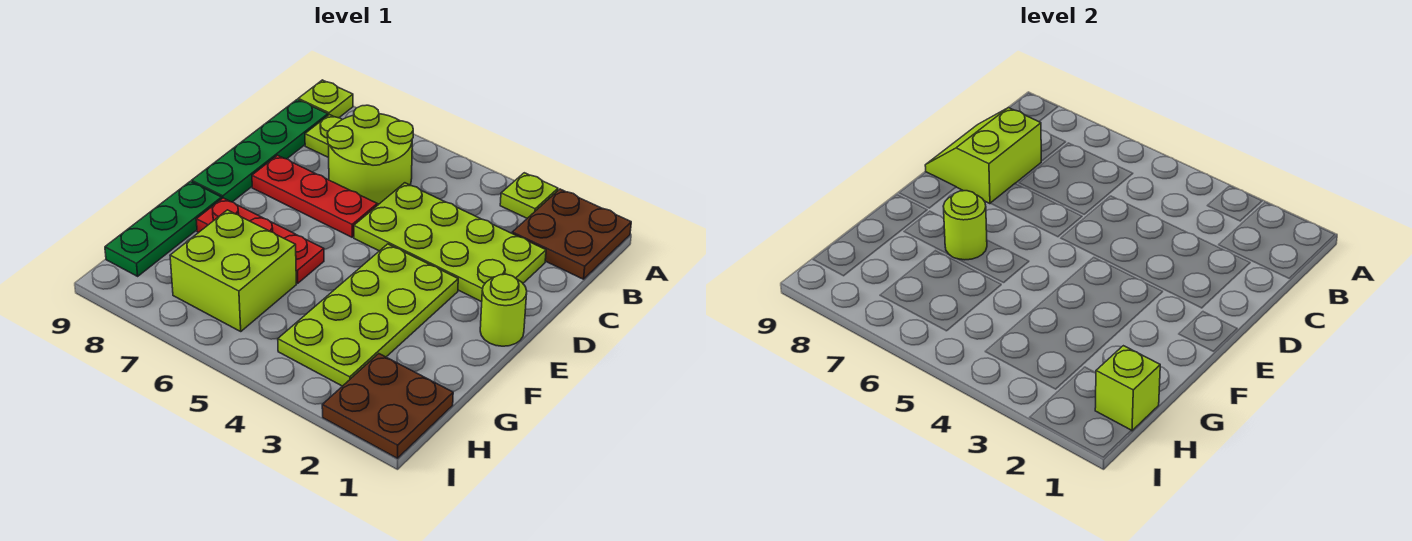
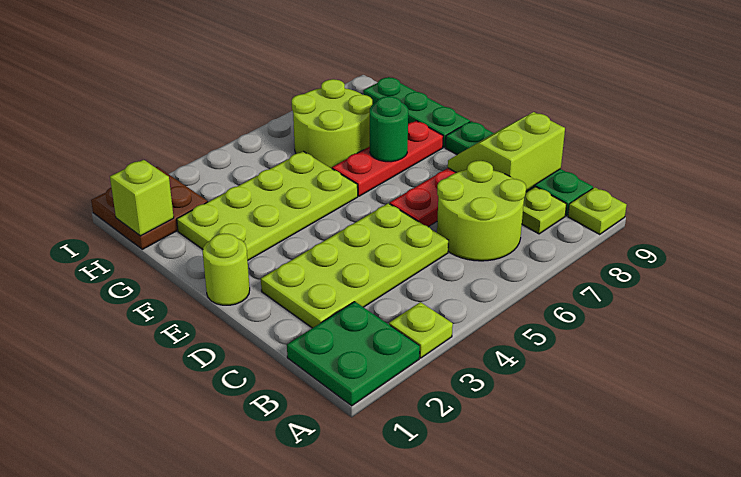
brown plate A1:B2 level 1 -> green plate A1:B2 level 1
lime slope C8:D9 level 2 top 8 -> lime slope C8:D9 level 2 top C
lime plate E3:H4 level 1 -> lime plate F2:G5 level 1
lime round brick F7 level 2 -> green round brick F7 level 2
lime brick G6:H7 level 1 -> lime round brick G6:H7 level 1

